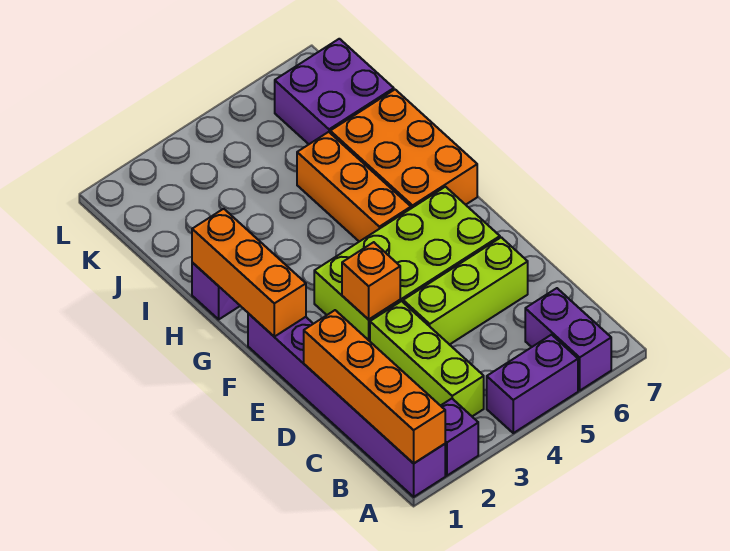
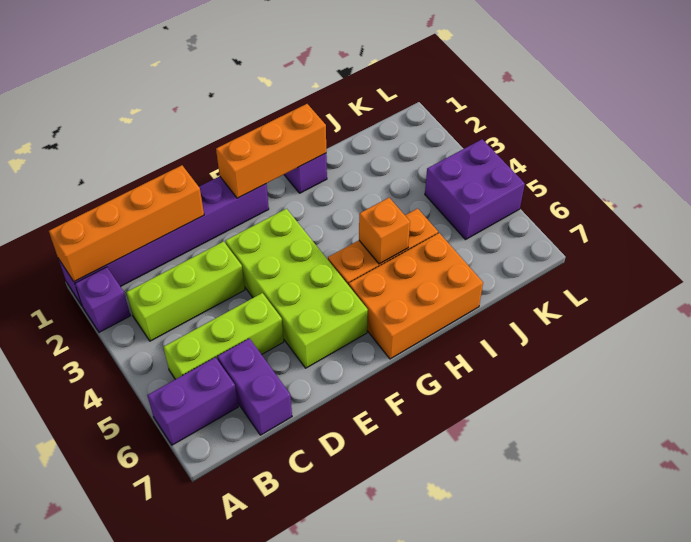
purple brick A4:A5 level 1 -> purple brick C6:C7 level 1
lime brick D4:D6 level 1 -> lime brick B5:D5 level 1
orange brick E3 level 2 -> orange brick H5 level 2
purple brick J6:K7 level 1 -> purple brick K4:L5 level 1

